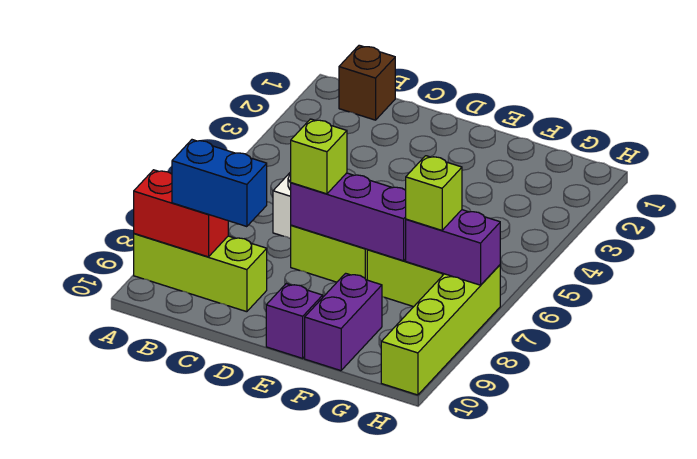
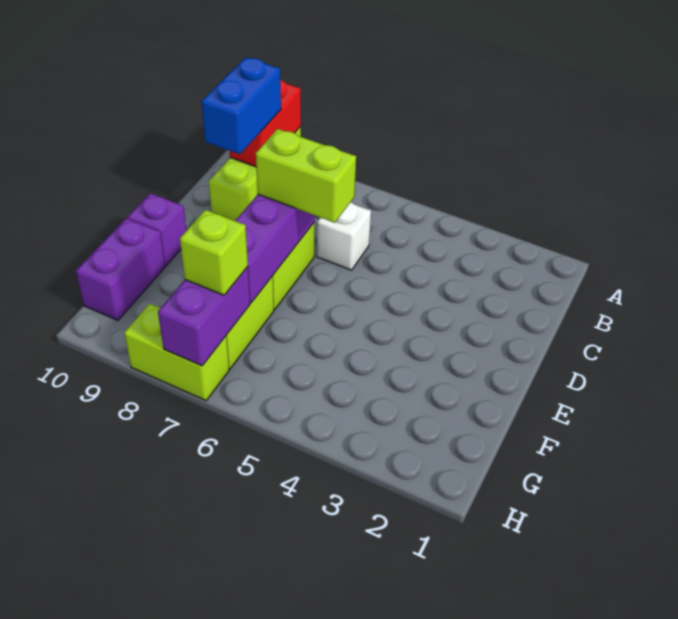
brown brick B1 level 1 -> none
lime brick D7 level 3 -> lime brick D6:D7 level 3
purple brick F9:F10 level 1 -> purple brick F10:G10 level 1
lime brick H7:H10 level 1 -> lime brick H7:H8 level 1

